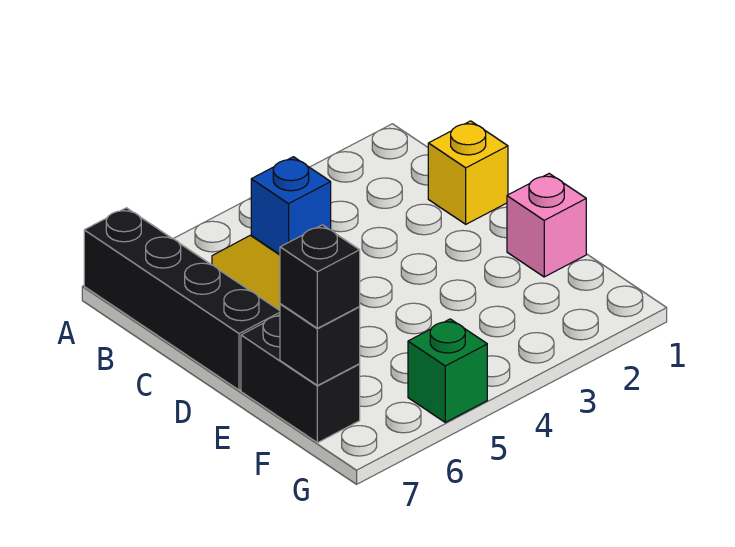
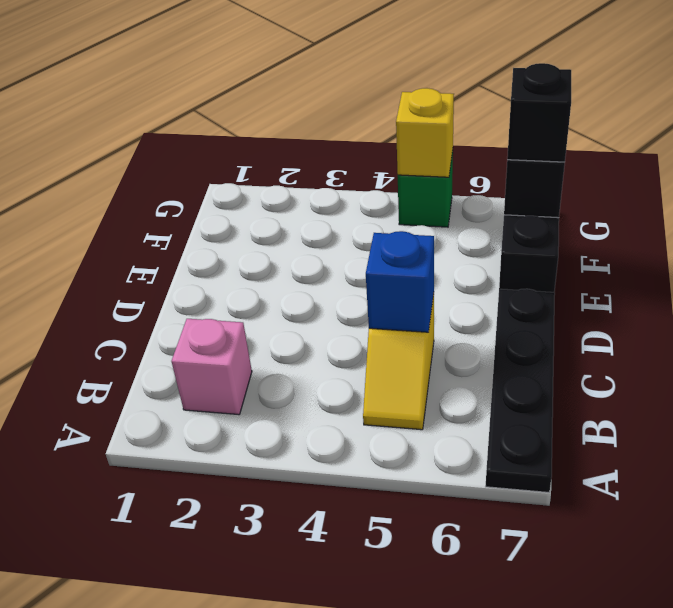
black brick A7:D7 level 1 -> black plate A7:D7 level 1
yellow brick C1 level 1 -> yellow brick G5 level 2
pink brick E1 level 1 -> pink brick B2 level 1

